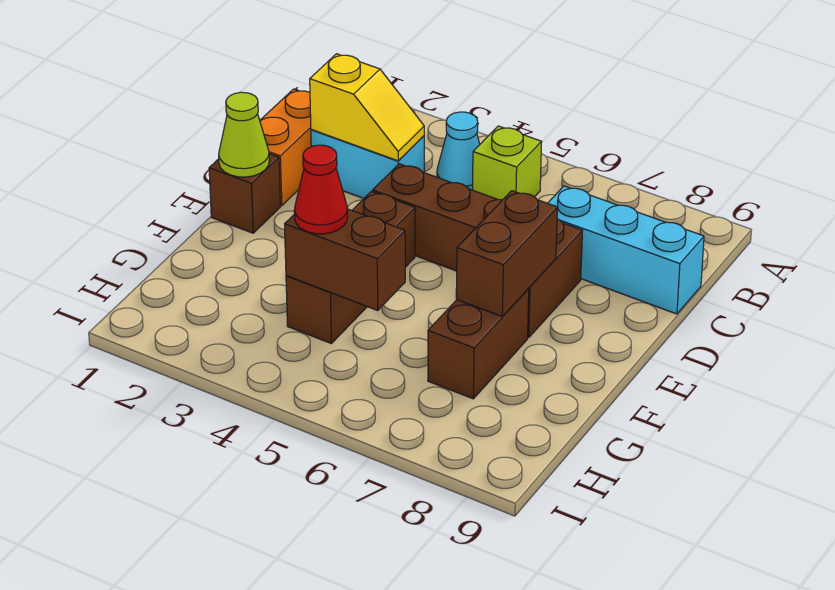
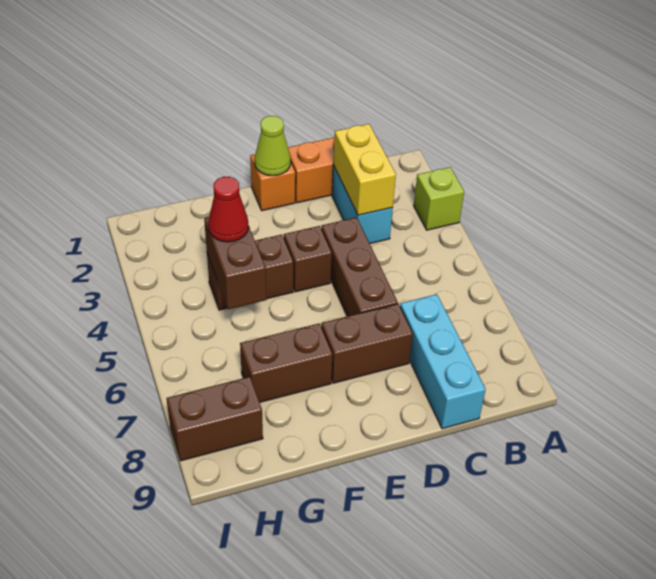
cyan cone B4 level 1 -> none
lime brick B5 level 1 -> lime brick A3 level 1
yellow slope C2:C3 level 2 top 2 -> yellow brick C2:C3 level 2
brown brick E1 level 1 -> orange brick E1 level 1
brown brick E7:F7 level 2 -> brown brick H8:I8 level 1

